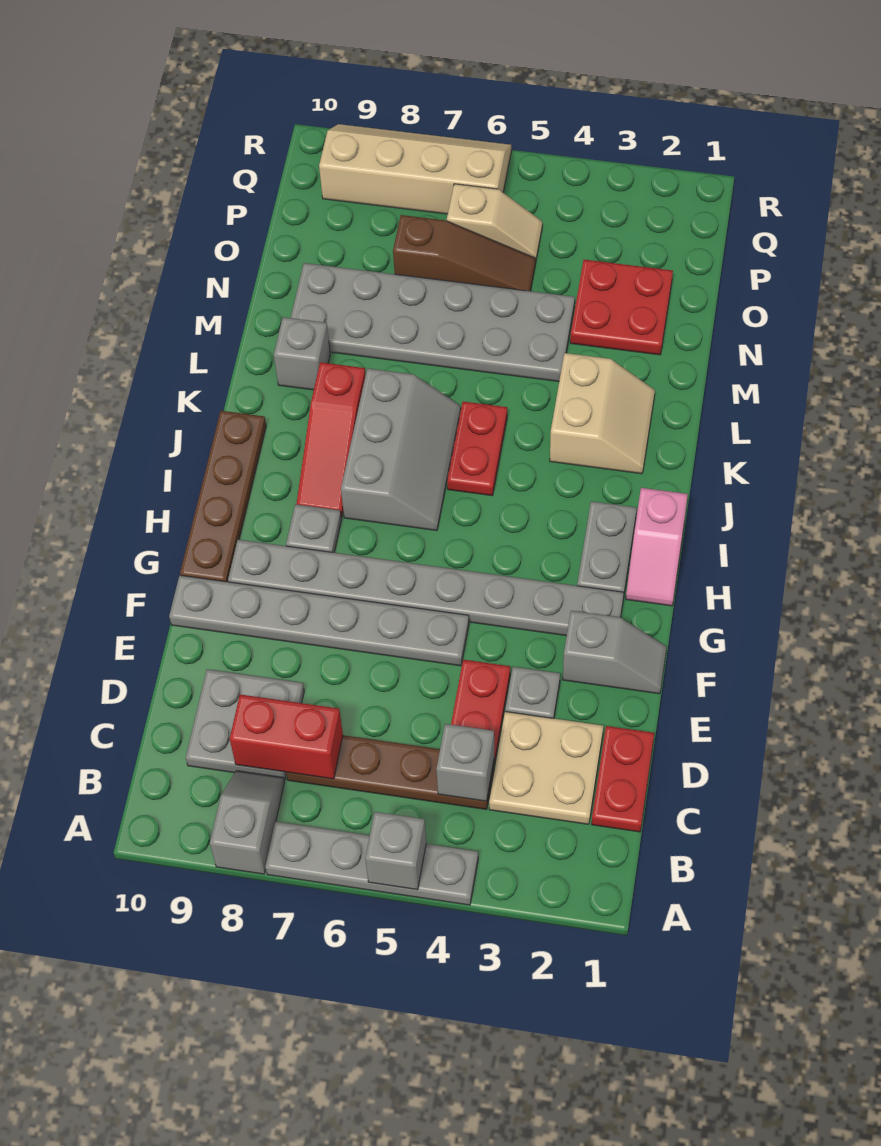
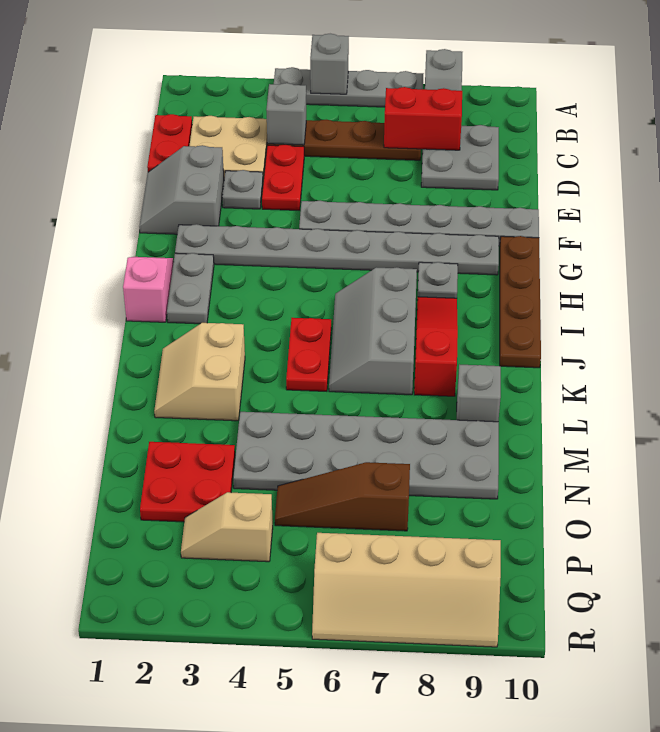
grey slope F1:F2 level 1 top 2 -> grey slope E1:F2 level 1 top 2
tan slope P5:P6 level 1 top 6 -> tan slope P3:P4 level 1 top 4

